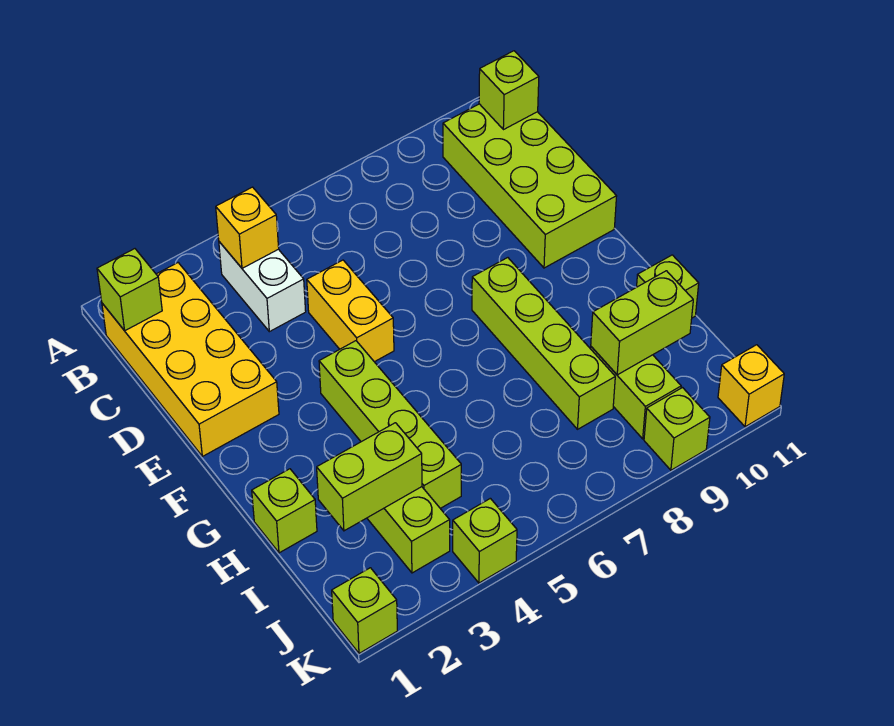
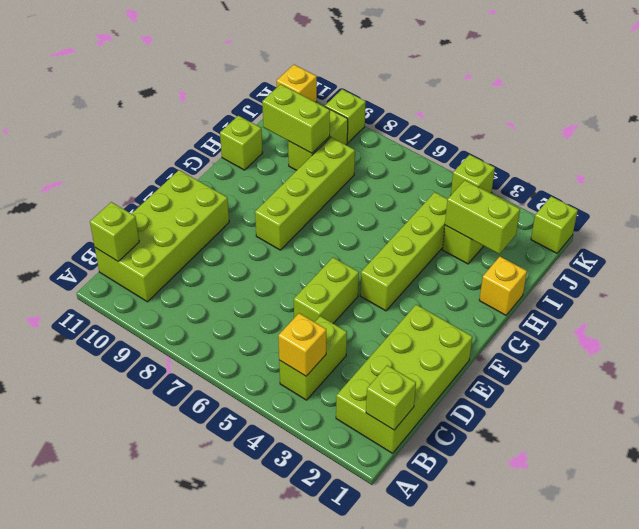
yellow brick B1:E2 level 1 -> lime brick B1:E2 level 1
white brick B4:C4 level 1 -> lime brick B4:C4 level 1
yellow brick D5:E5 level 1 -> lime brick D5:E5 level 1
lime brick H1 level 1 -> yellow brick H1 level 1

